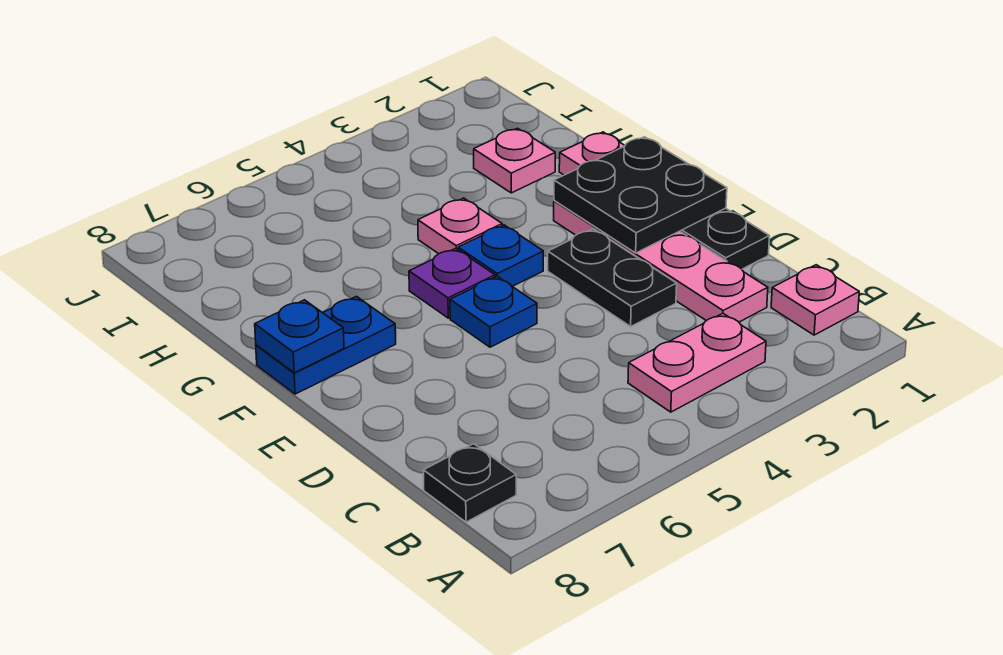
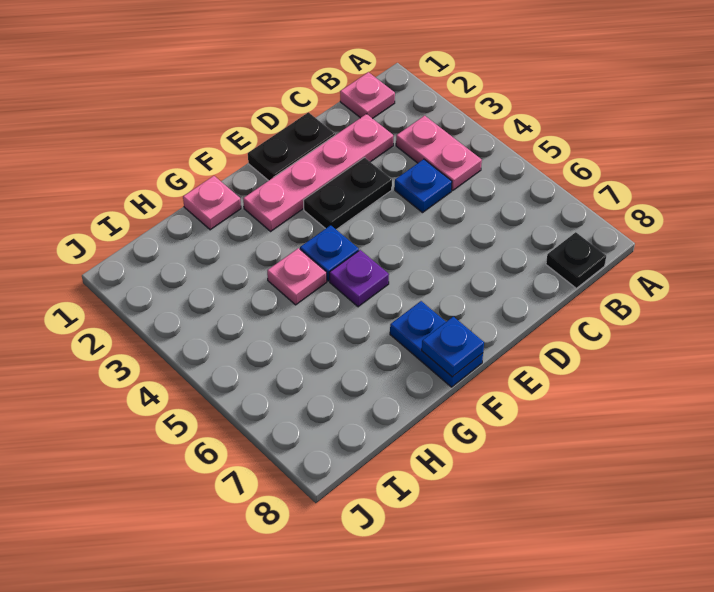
black plate E1:F2 level 2 -> none
blue plate E5 level 1 -> blue plate C4 level 1
pink plate H2 level 1 -> none

